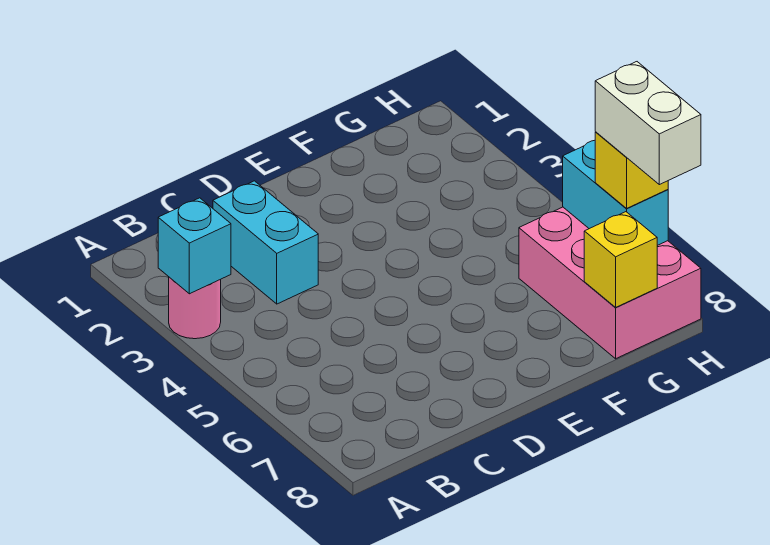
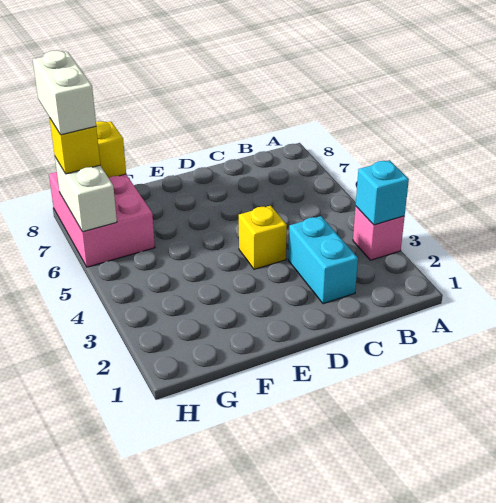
pink round brick A3 level 1 -> pink brick A3 level 1
none -> yellow brick D4 level 1
cyan brick H6:H7 level 2 -> white brick H6:H7 level 2

